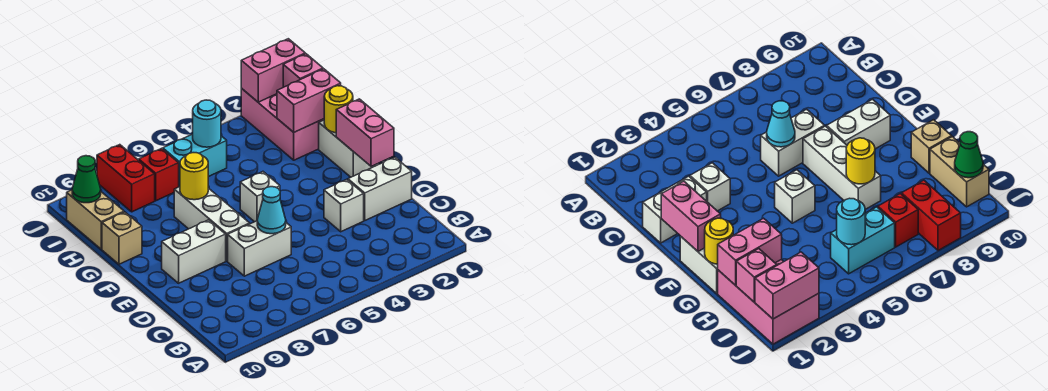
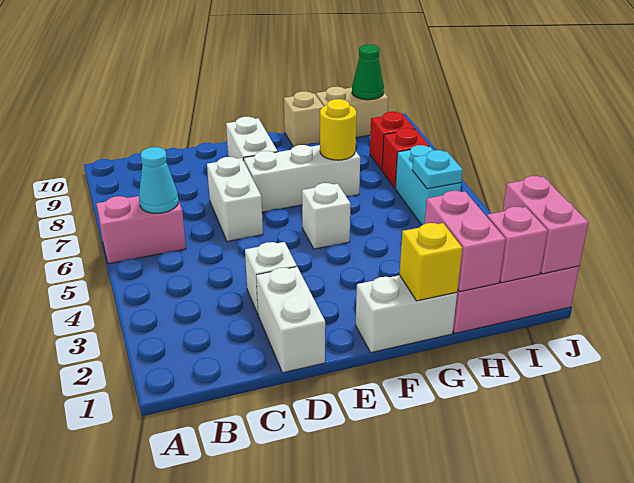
cyan cone D6 level 2 -> cyan cone B6 level 2
pink brick E1:F1 level 2 -> pink brick A6:B6 level 1
yellow round brick G1 level 2 -> yellow brick G1 level 2
cyan round brick I5 level 2 -> cyan plate I5 level 2
red brick I8:J8 level 1 -> red brick I8 level 1

